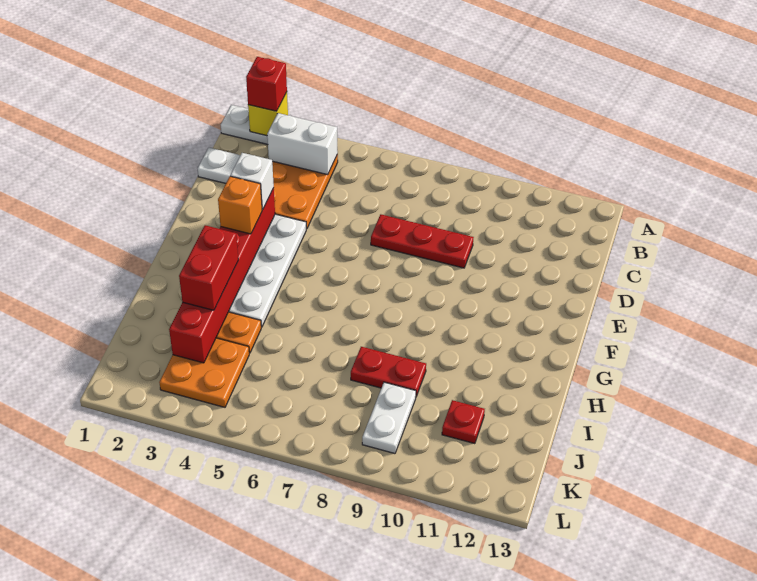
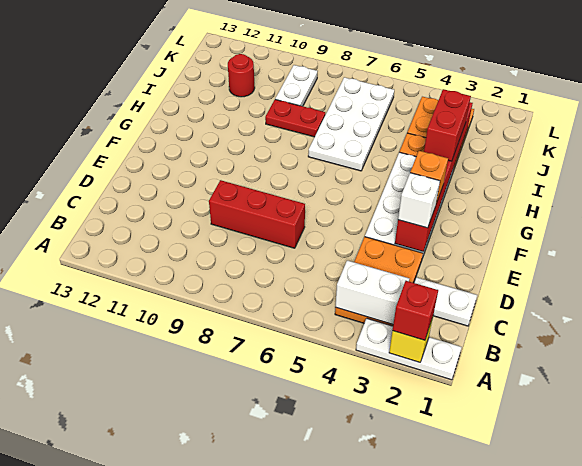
red plate D7:D9 level 1 -> red brick D7:D9 level 1
none -> white plate H6:K7 level 1
red plate J11 level 1 -> red round brick J11 level 1

